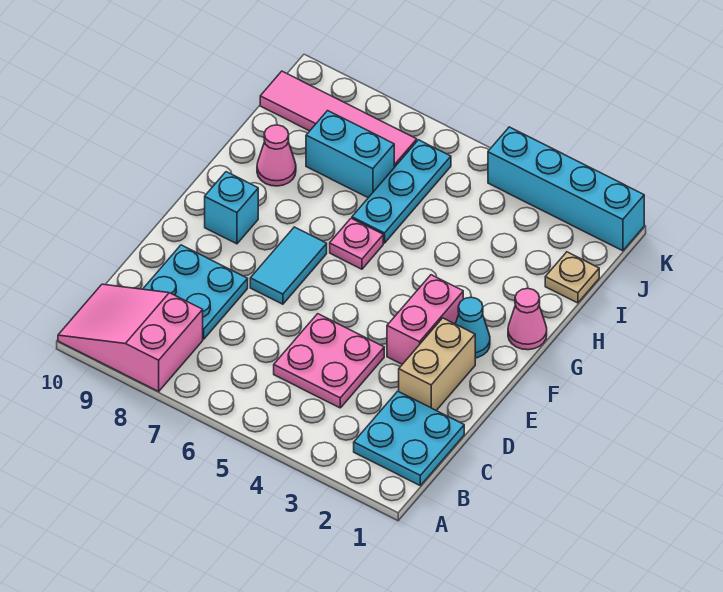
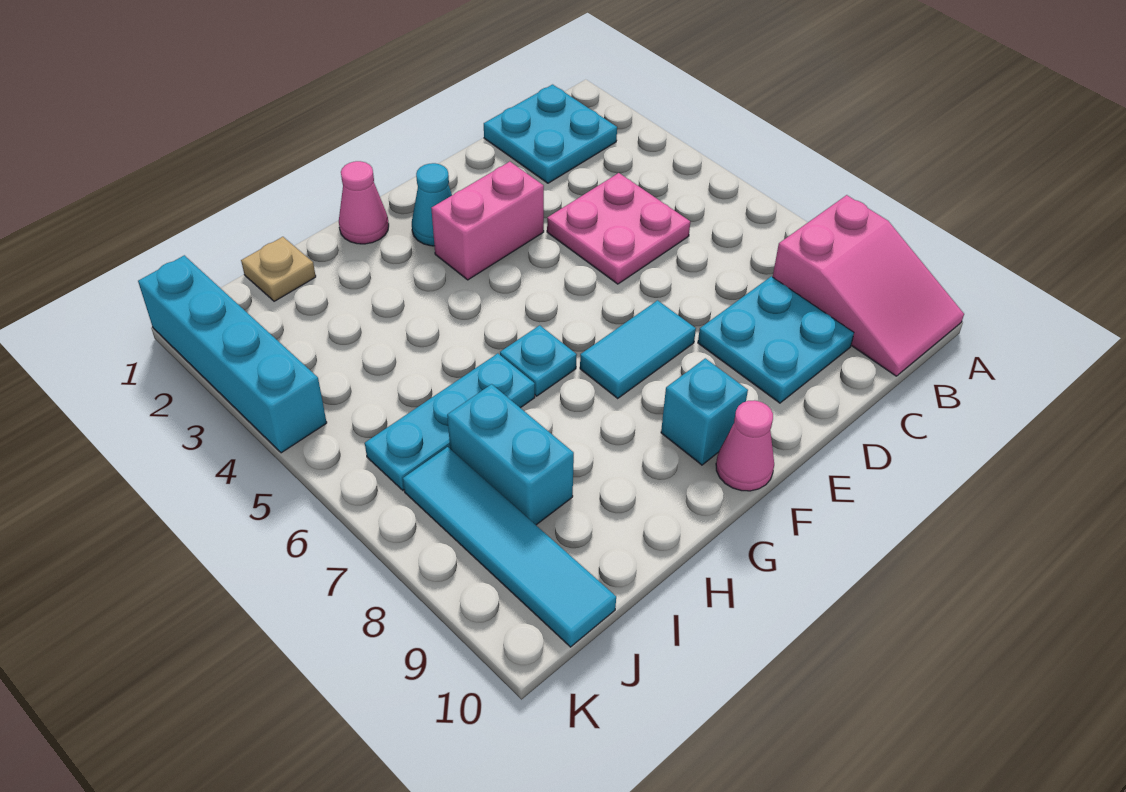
tan brick D2:E2 level 1 -> none
pink plate G6 level 1 -> cyan plate G6 level 1
pink cone H9 level 1 -> pink cone F10 level 1
pink tile J7:J10 level 1 -> cyan tile J7:J10 level 1

